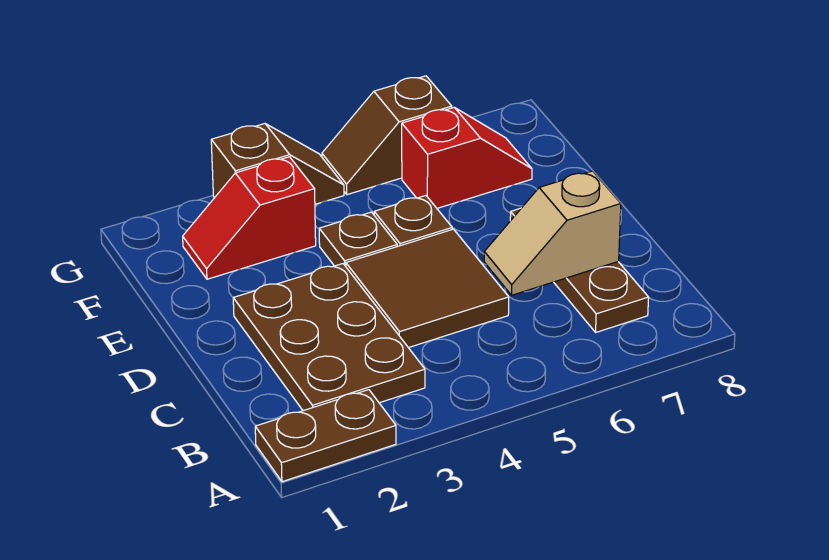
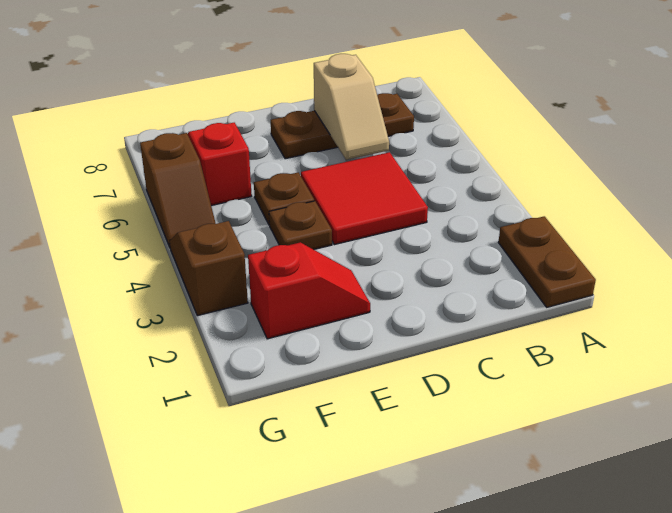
brown plate B2:D3 level 1 -> none
brown tile C4:D5 level 1 -> red tile C4:D5 level 1
red slope F2:F3 level 1 top 3 -> red slope E2:F2 level 1 top F

